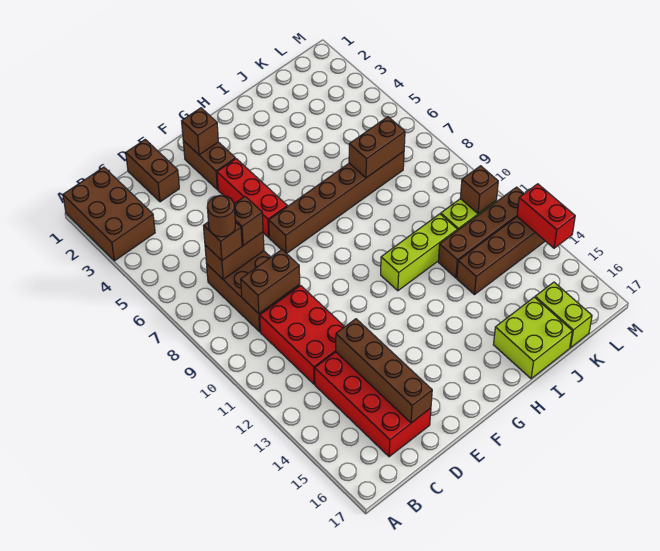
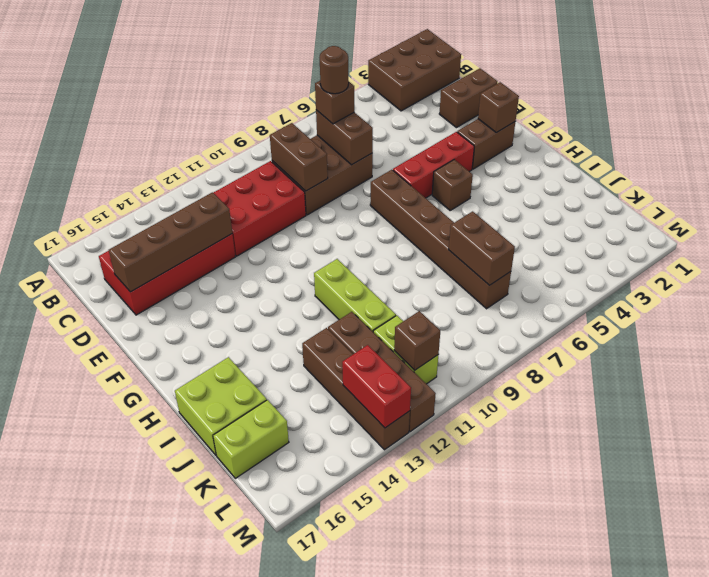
brown brick D7 level 3 -> brown brick G5 level 1
red brick M13:M14 level 2 -> red brick L13:M13 level 2

